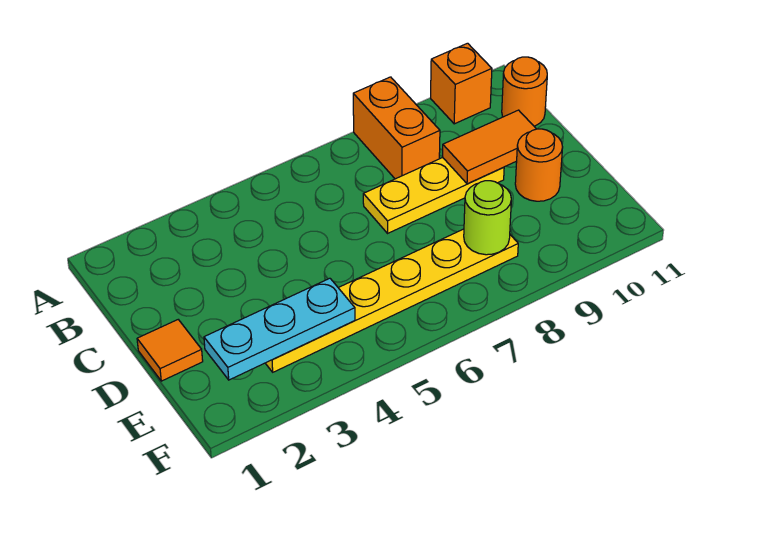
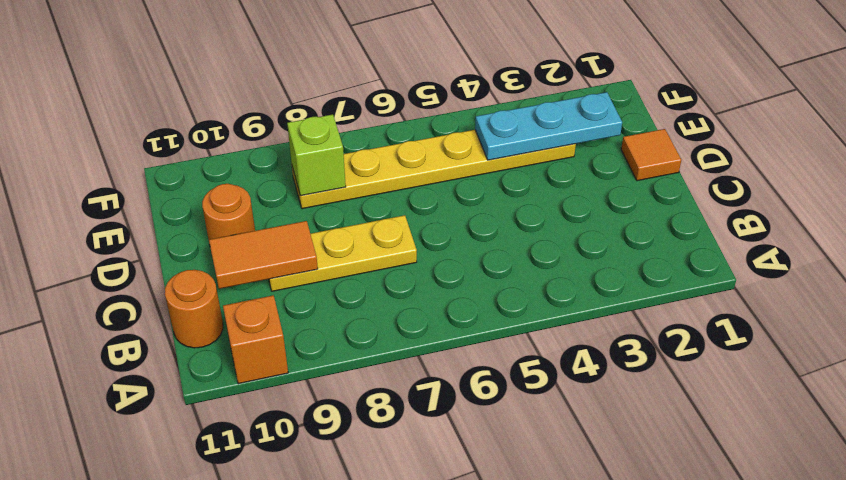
orange brick A8:B8 level 1 -> none
lime round brick E8 level 2 -> lime brick E8 level 2

